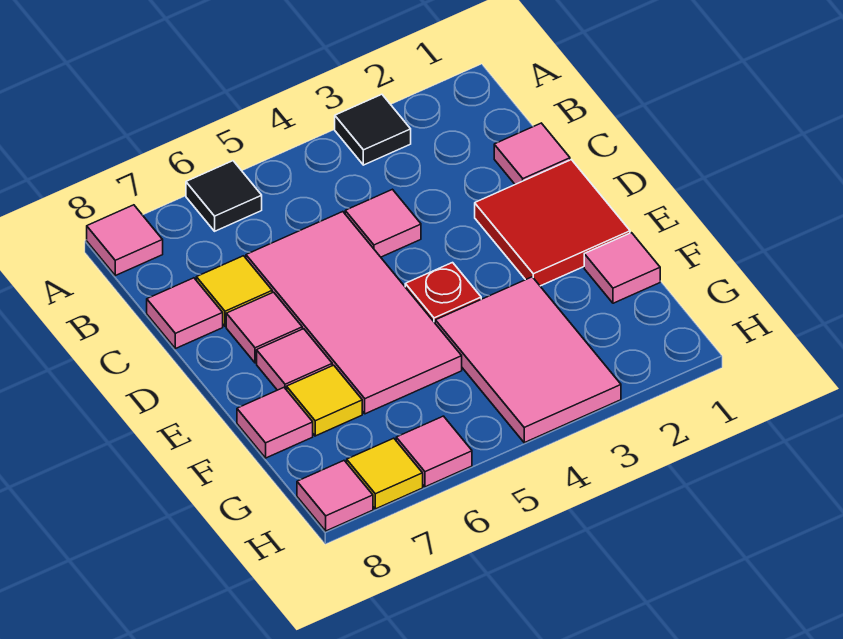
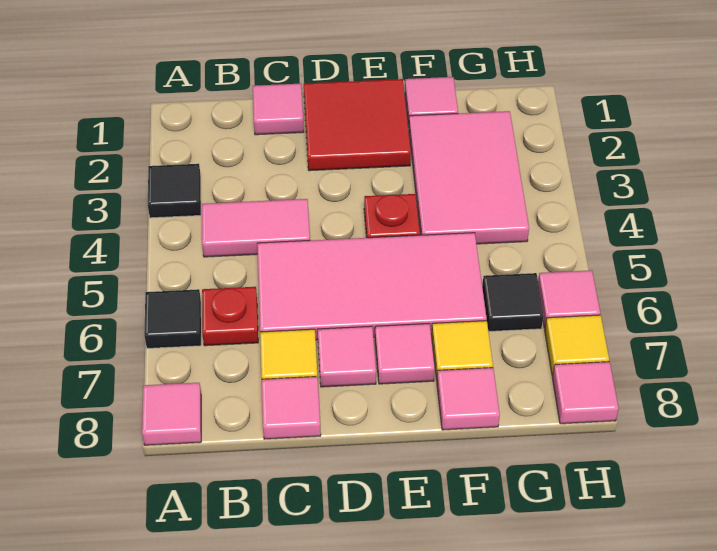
none -> red plate B6 level 1
pink tile C4 level 1 -> pink tile B4:C4 level 1
pink tile F3:H4 level 1 -> pink tile F2:G4 level 1
none -> black tile G6 level 1

